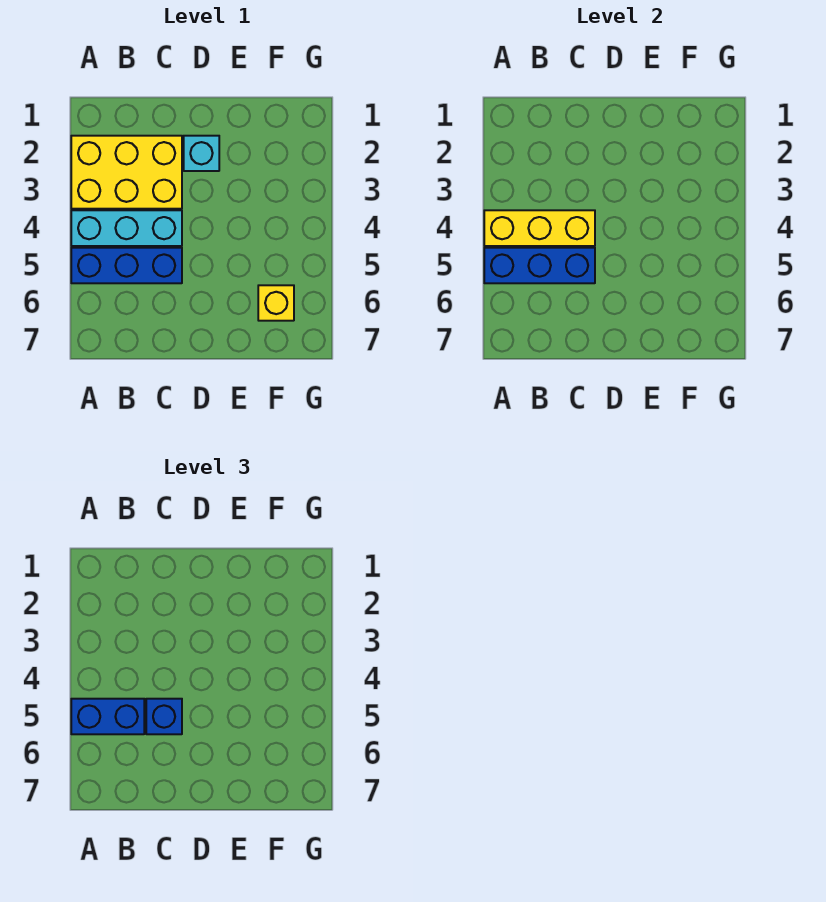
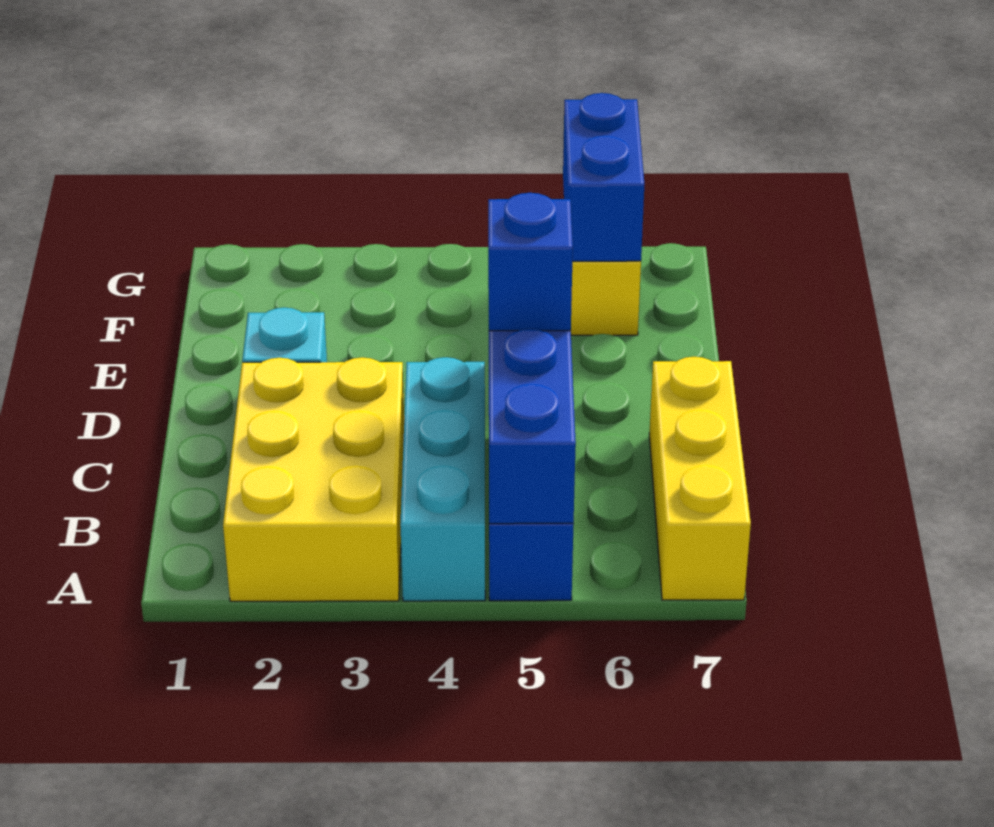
yellow brick A4:C4 level 2 -> yellow brick A7:C7 level 1
blue brick A5:B5 level 3 -> blue brick F6:G6 level 2

